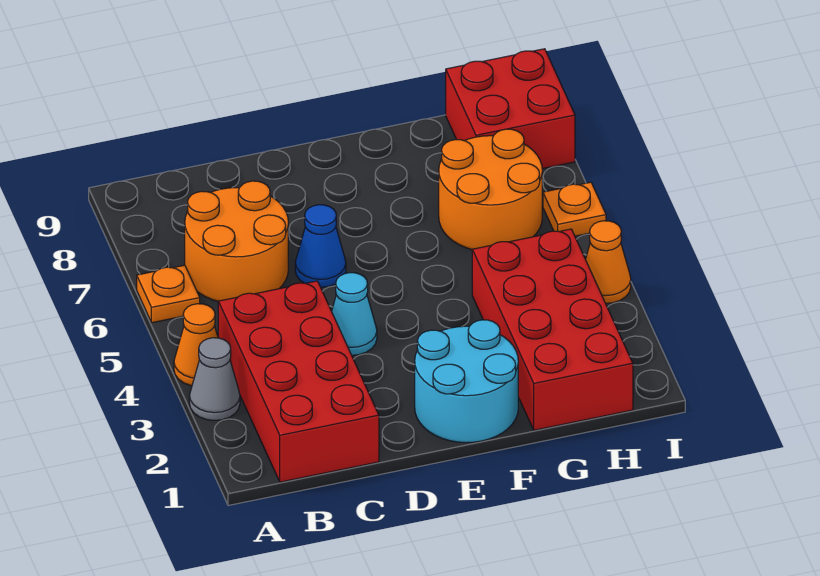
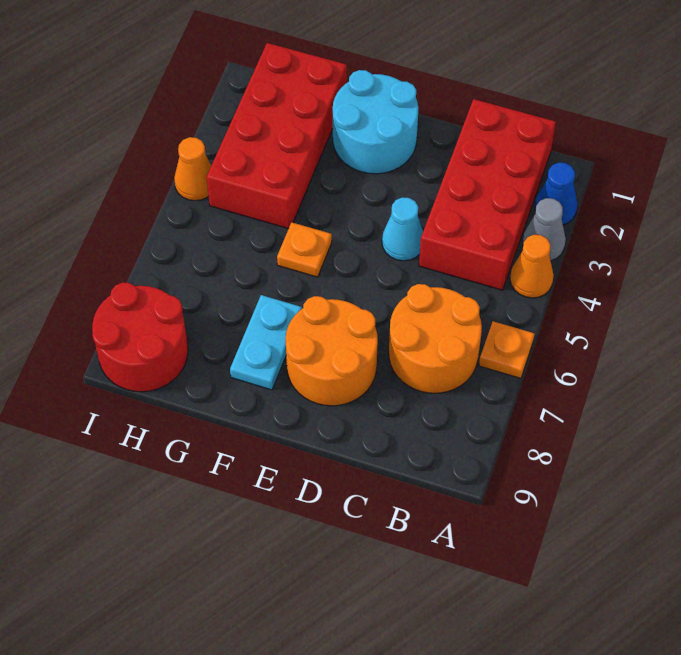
blue cone D6 level 1 -> blue cone A2 level 1
none -> cyan plate F7:F8 level 1
orange round brick G6:H7 level 1 -> orange round brick D7:E8 level 1
red brick H8:I9 level 1 -> red round brick H8:I9 level 1
orange plate I6 level 1 -> orange plate F5 level 1

